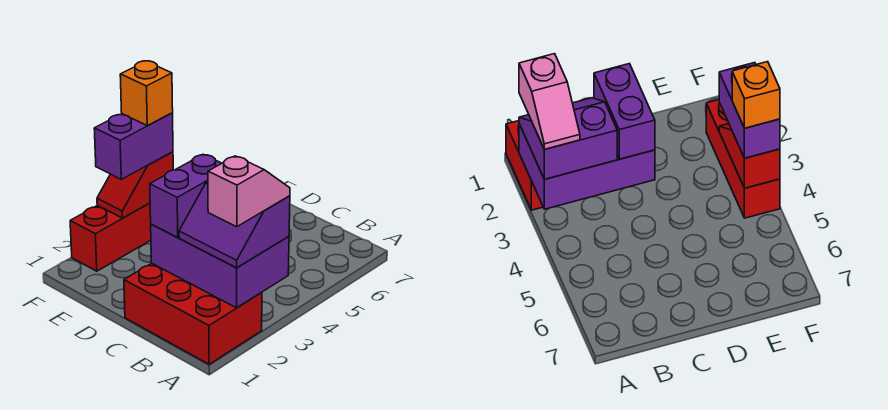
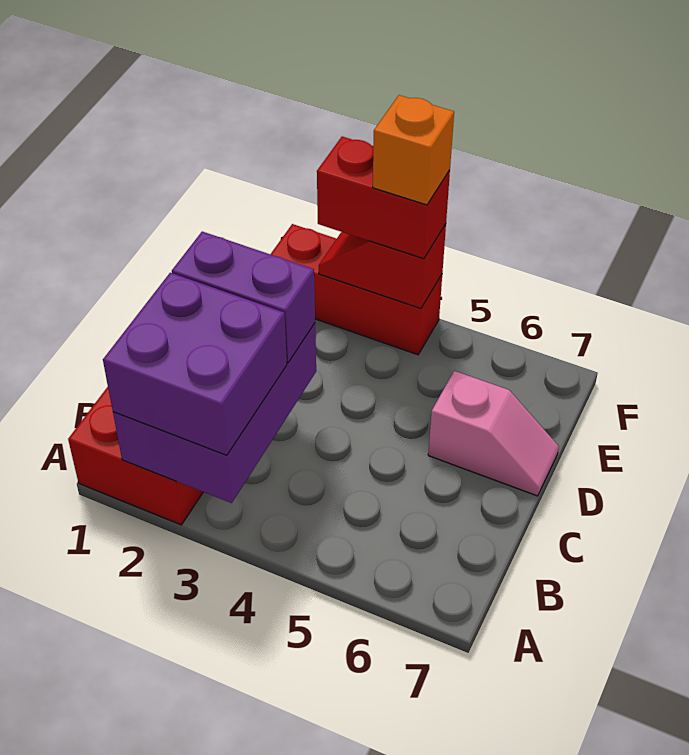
purple slope A2:B3 level 3 top 3 -> purple brick A2:B3 level 3
pink slope A2:A3 level 4 top 2 -> pink slope D6:D7 level 1 top 6
purple brick F3:F4 level 3 -> red brick F3:F4 level 3

